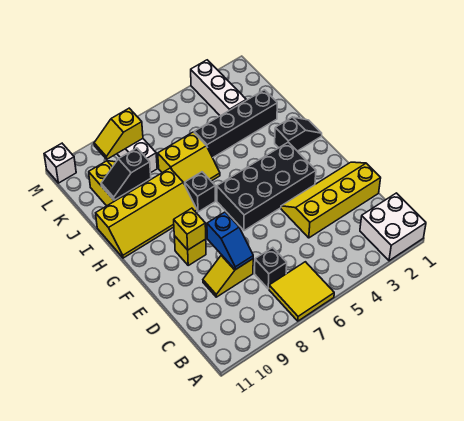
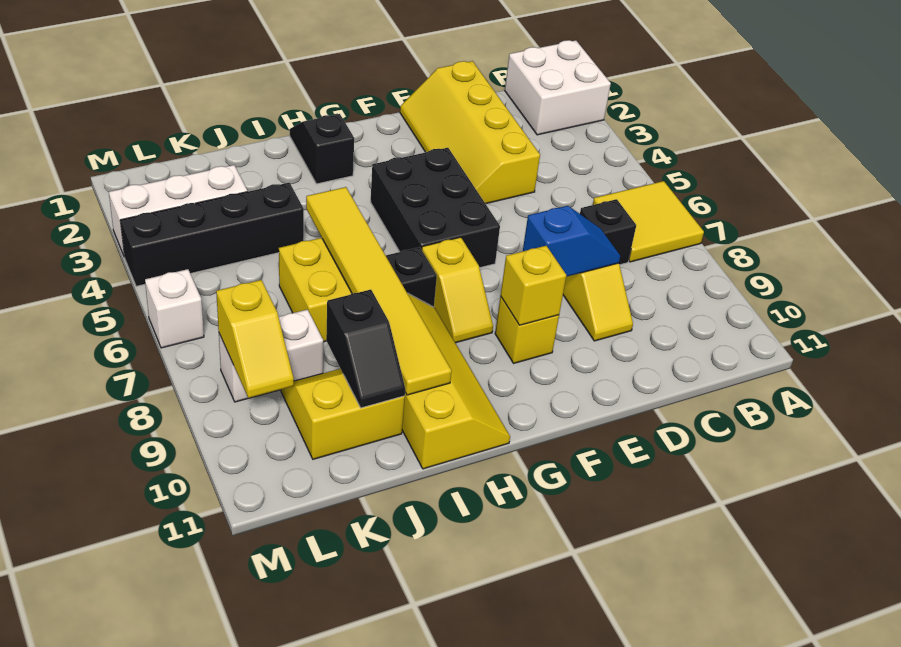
black brick F3:G6 level 1 -> black brick F4:G6 level 1
none -> yellow slope G7:G8 level 1 top 7
none -> yellow tile I5:I10 level 2
black brick J2:J5 level 1 -> black brick J4:M4 level 1
white brick M11 level 1 -> white brick M6 level 1

